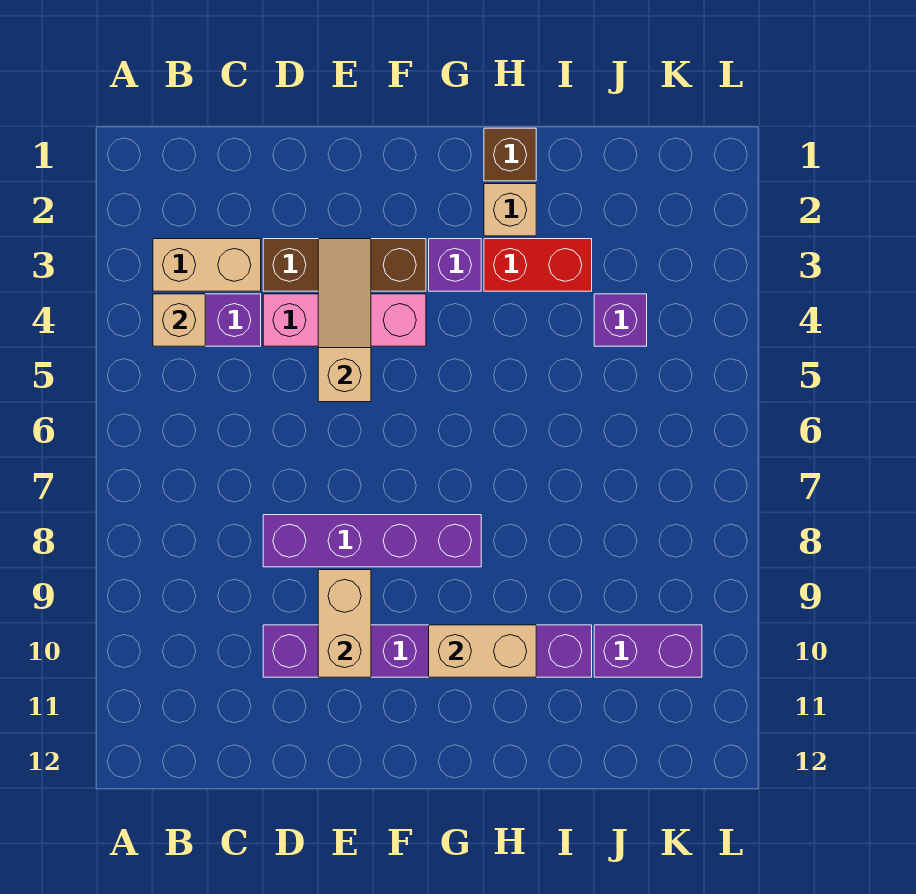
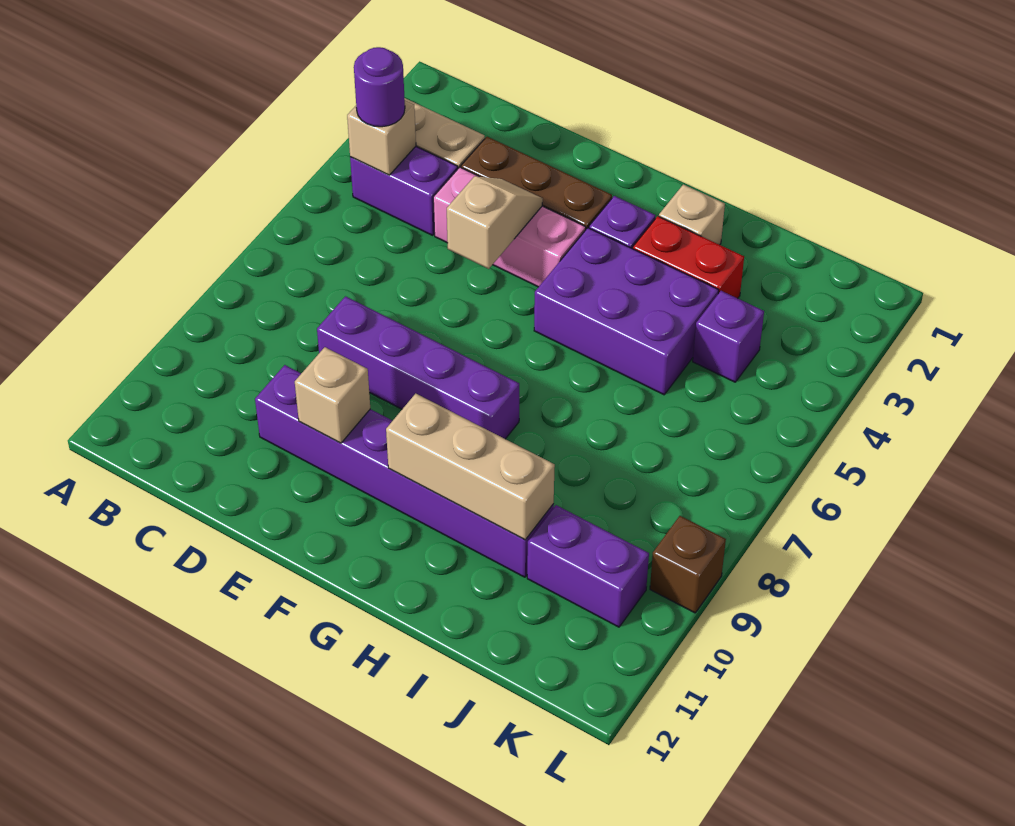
none -> purple round brick B4 level 3
tan slope E3:E5 level 2 top 5 -> tan slope E4:E5 level 2 top 5
tan brick E9:E10 level 2 -> tan brick E10 level 2
none -> purple brick G4:I5 level 1
tan brick G10:H10 level 2 -> tan brick G10:I10 level 2
brown brick H1 level 1 -> brown brick L9 level 1

